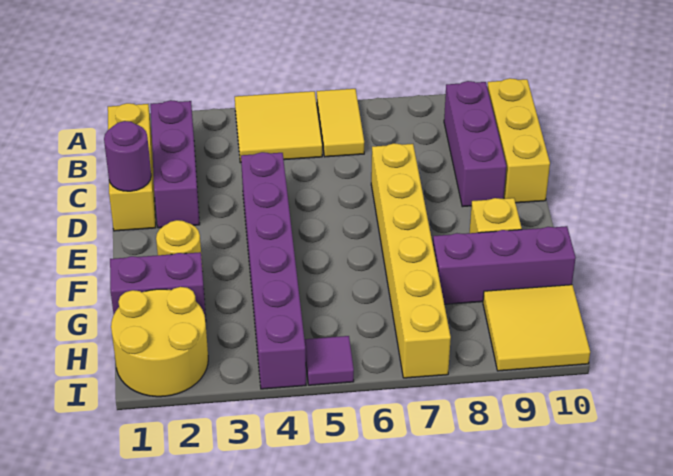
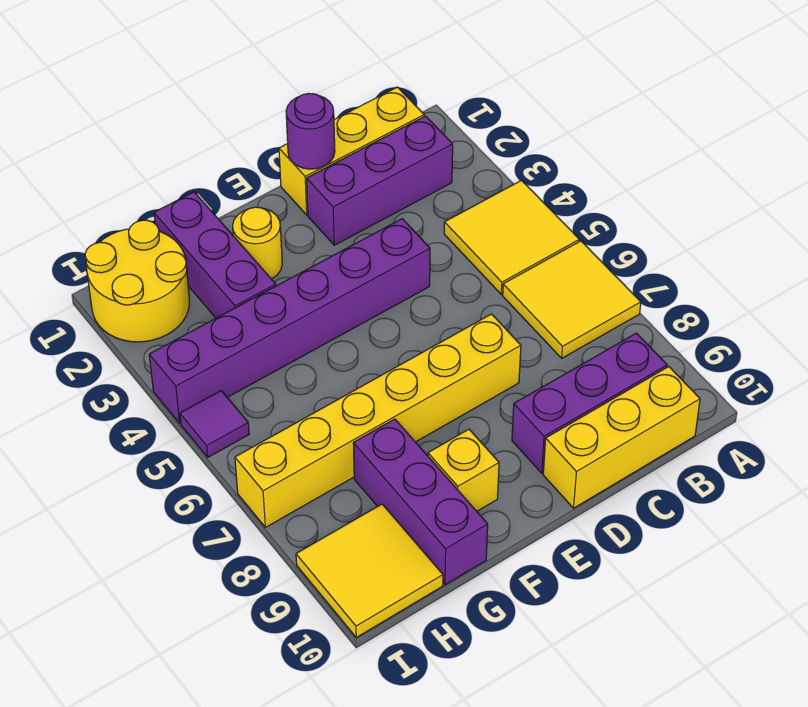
yellow tile A6:B6 level 1 -> yellow tile A6:B7 level 1
purple brick G1:G2 level 1 -> purple brick G1:G3 level 1

